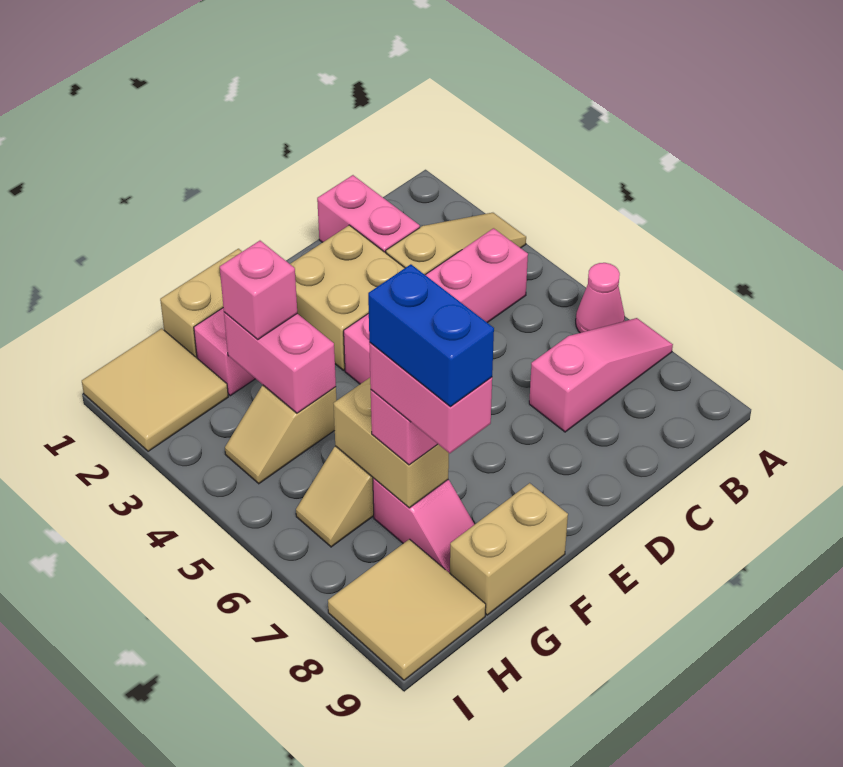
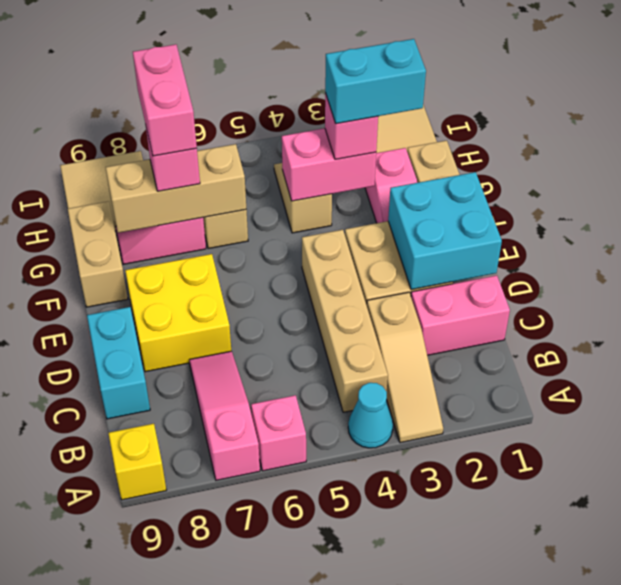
none -> cyan cone A4 level 1
pink cone A6 level 1 -> pink brick A6 level 1
pink slope A7:C7 level 1 top C -> pink slope A7:C7 level 1 top A
none -> yellow brick A9 level 1
pink brick B4:E4 level 1 -> tan brick B4:E4 level 1
none -> cyan brick C9:D9 level 1
none -> cyan brick D1:E2 level 2
none -> yellow brick D7:E8 level 1
none -> cyan brick G2:G3 level 4
tan brick G6:G7 level 2 -> tan brick G6:G8 level 2
pink brick G7:G8 level 4 -> pink brick G7:H7 level 4
blue brick G7:G8 level 5 -> none

